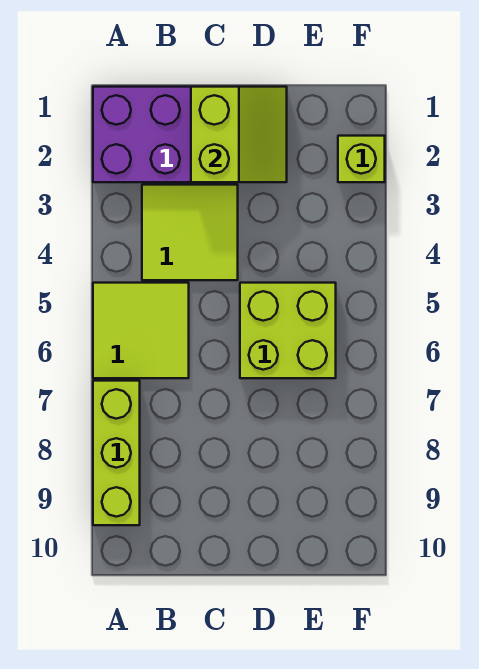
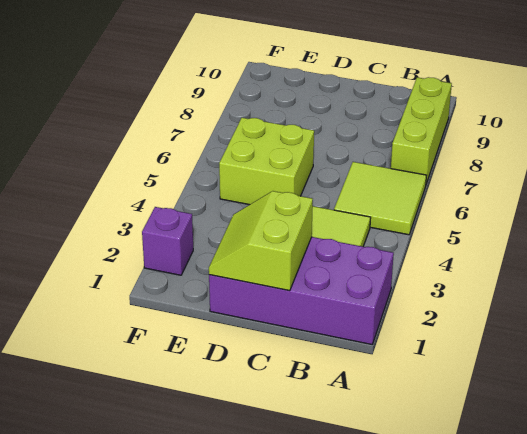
lime brick F2 level 1 -> purple brick F2 level 1

